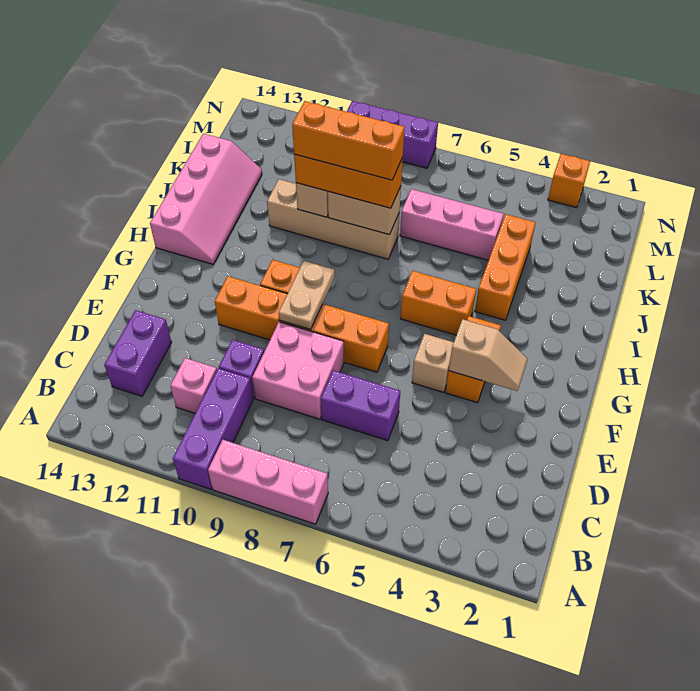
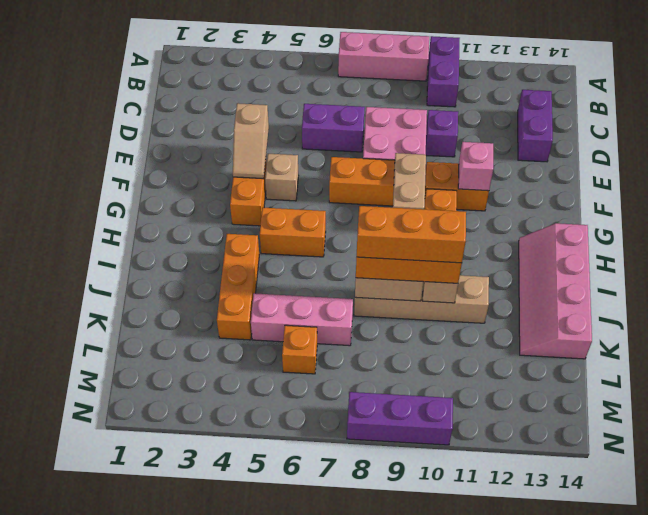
purple brick A10:C10 level 1 -> purple brick A10:B10 level 1
pink brick C11 level 1 -> pink brick F11 level 2
tan slope F3:F4 level 2 top 4 -> tan slope E4:F4 level 2 top E
orange brick N3 level 1 -> orange brick L6 level 1

